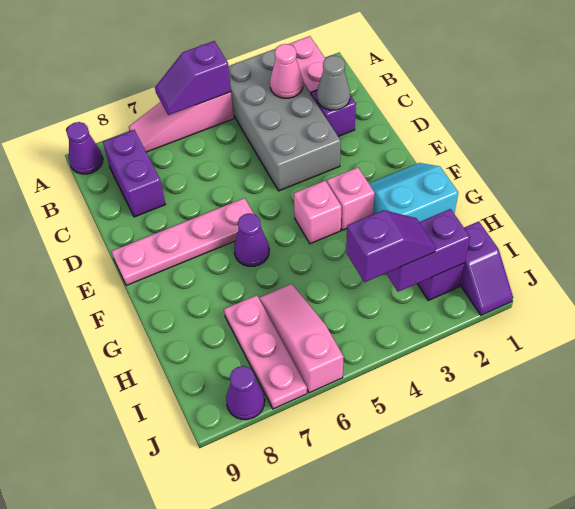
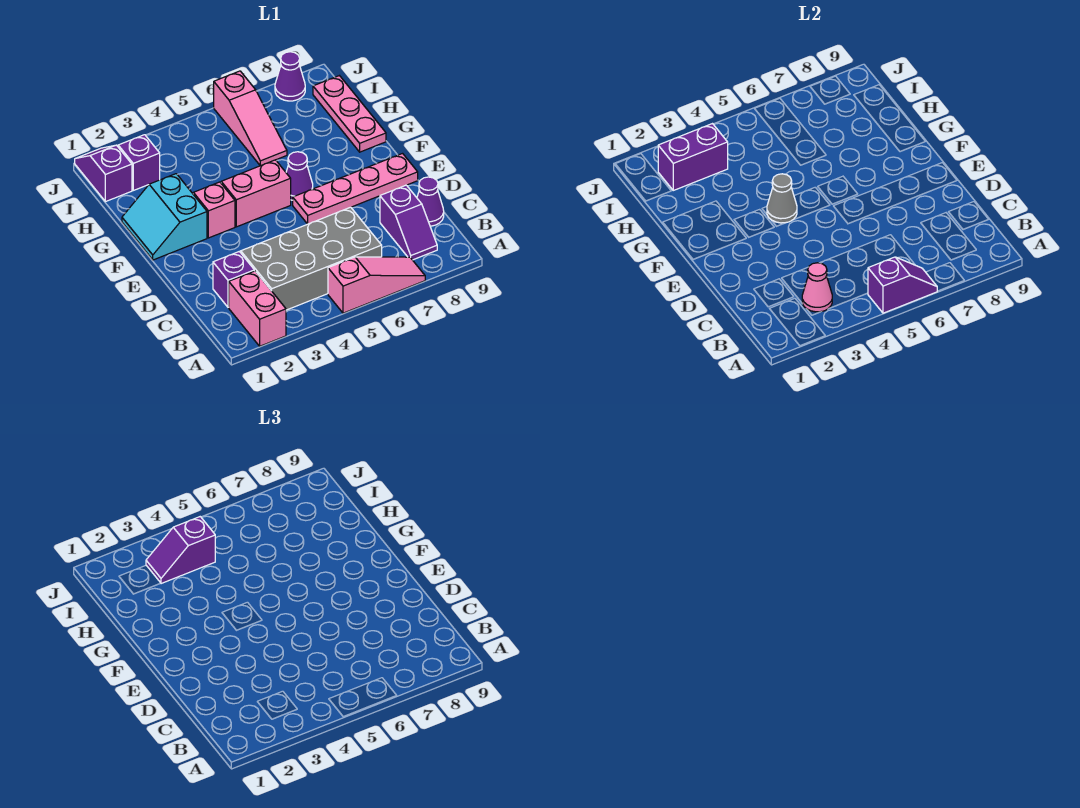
grey brick A3:D4 level 1 -> grey brick B3:C6 level 1
purple cone A9 level 1 -> purple cone C9 level 1
purple brick B8:C8 level 1 -> purple slope B8:C8 level 1 top C
grey cone C2 level 2 -> grey cone F4 level 2
cyan slope F1:G2 level 1 top G -> cyan slope F1:G2 level 1 top 2
pink brick F4 level 1 -> pink brick F4:F5 level 1
pink plate H7:J7 level 1 -> pink plate G9:I9 level 1

